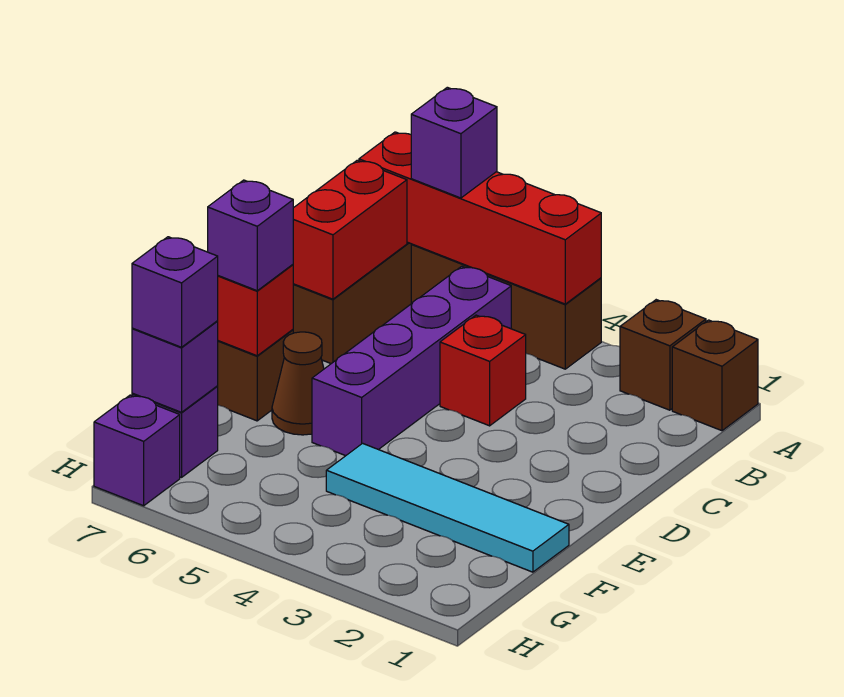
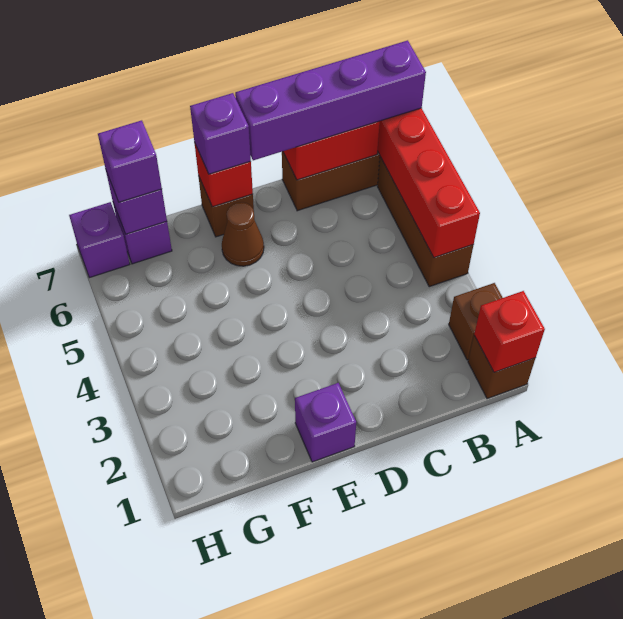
purple brick A6 level 3 -> purple brick E1 level 1
purple brick B5:E5 level 1 -> purple brick A7:D7 level 3
red brick C4 level 1 -> red brick A1 level 2
cyan tile F1:F4 level 1 -> none

